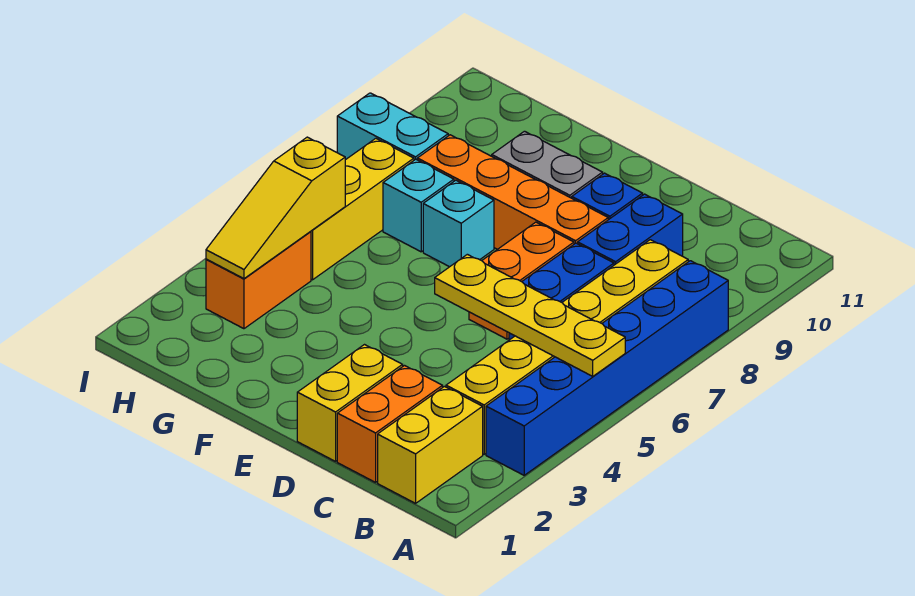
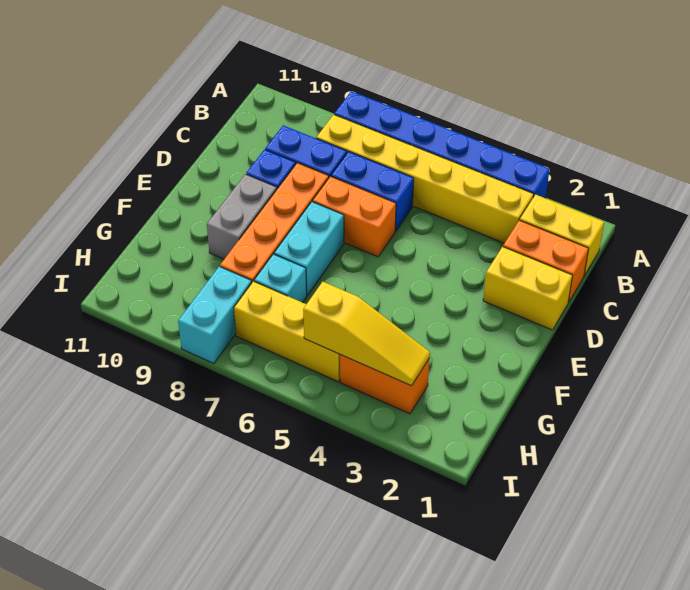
yellow plate A5:D5 level 2 -> none
cyan brick F7 level 1 -> cyan brick E7:F7 level 1

